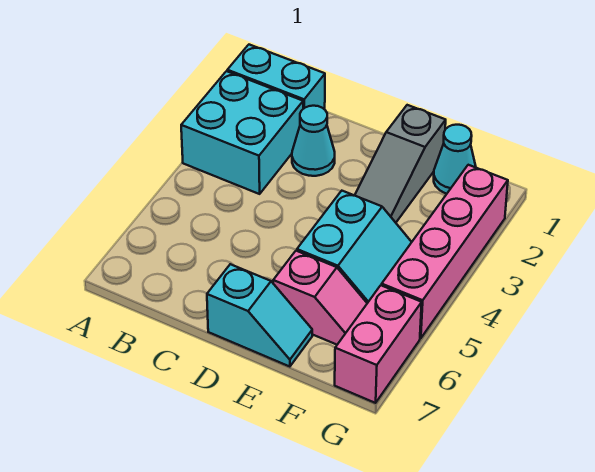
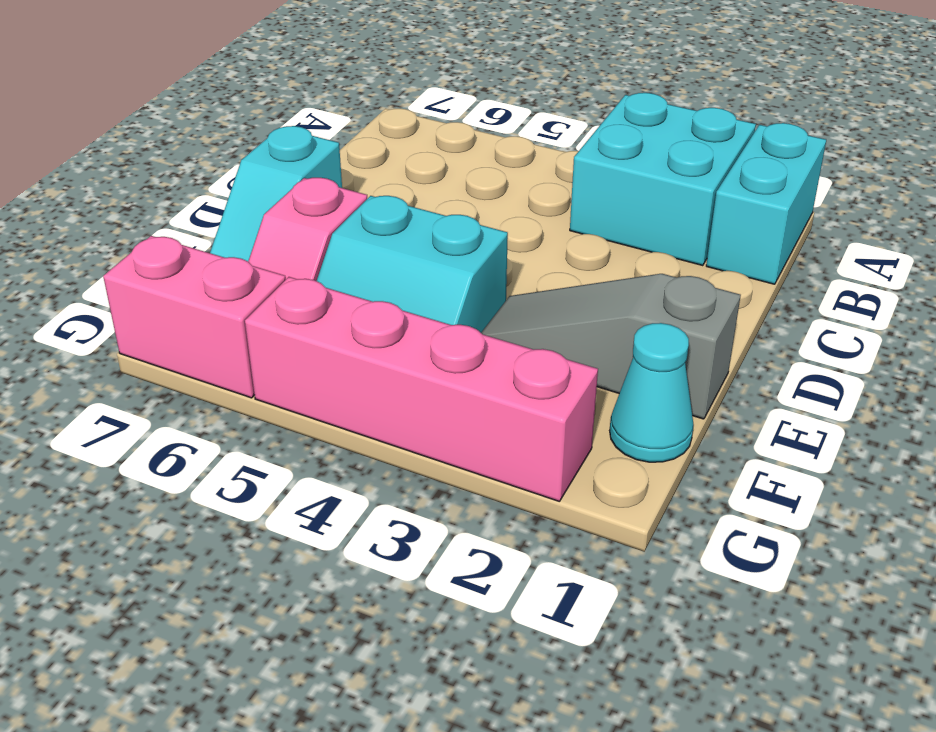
cyan cone C2 level 1 -> none

